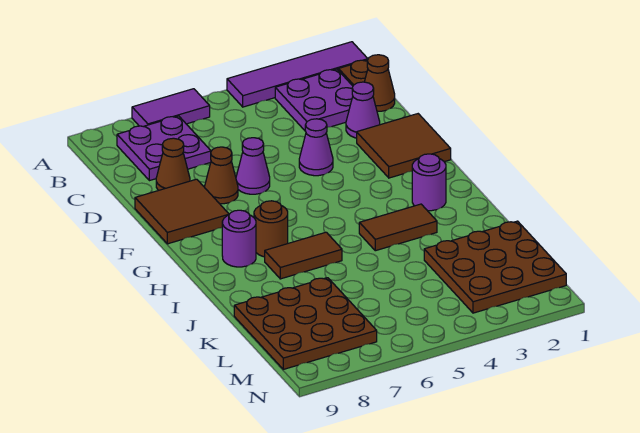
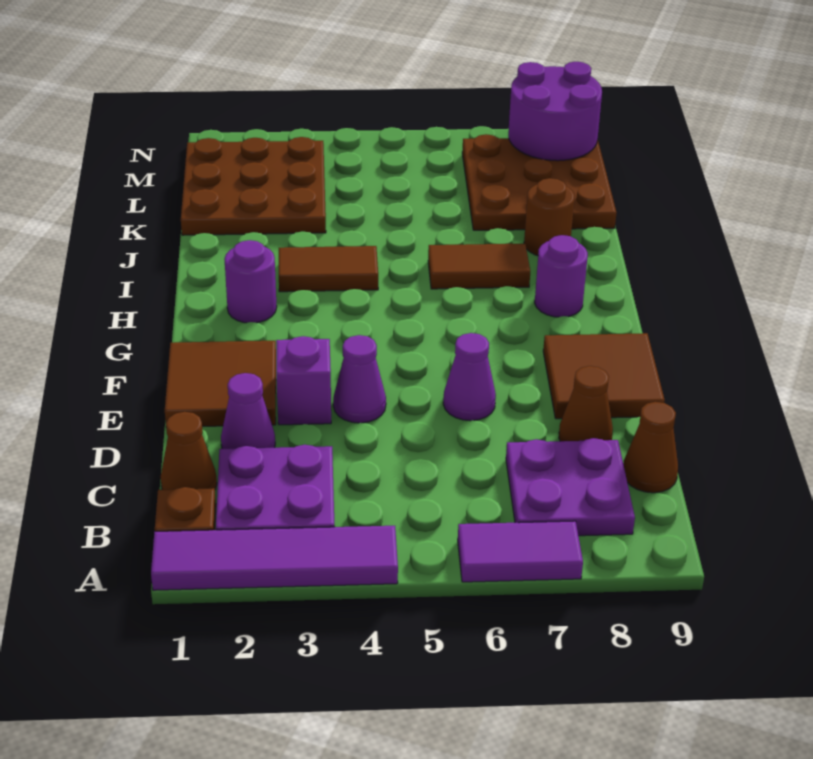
none -> purple brick E3 level 1
brown cone E7 level 1 -> brown cone C9 level 1
brown round brick H7 level 1 -> brown round brick J8 level 1
none -> purple round brick M8:N9 level 2

